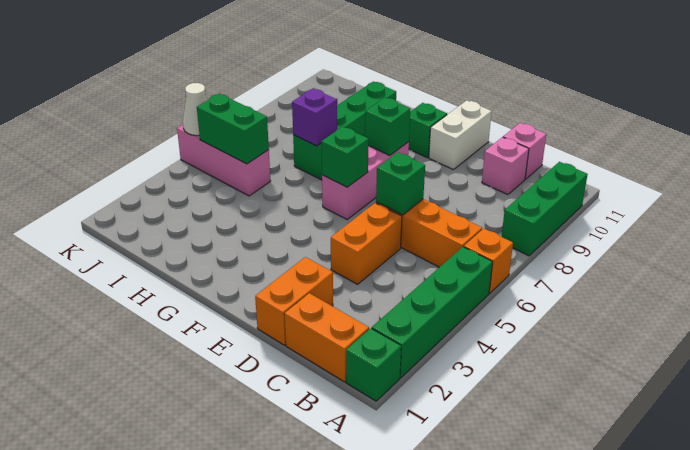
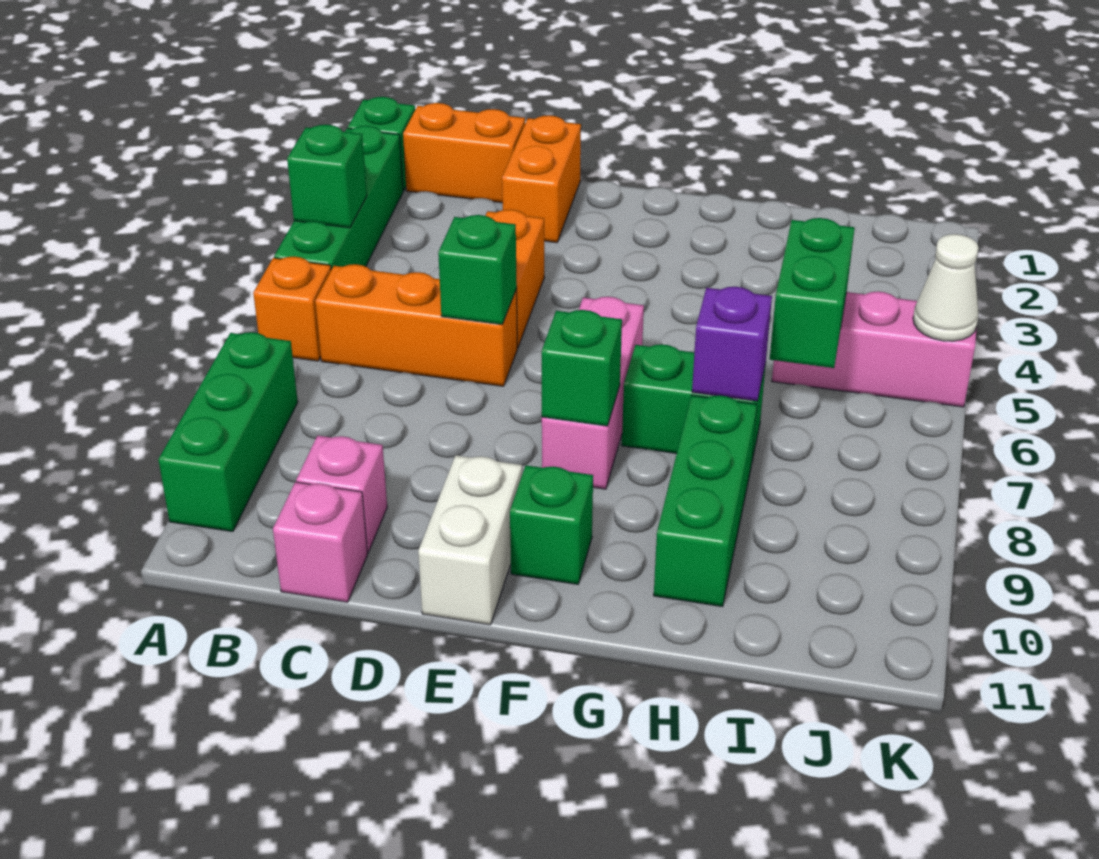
green brick F6 level 2 -> green brick A4 level 2
green brick I5:J5 level 2 -> green brick I5:I6 level 2

